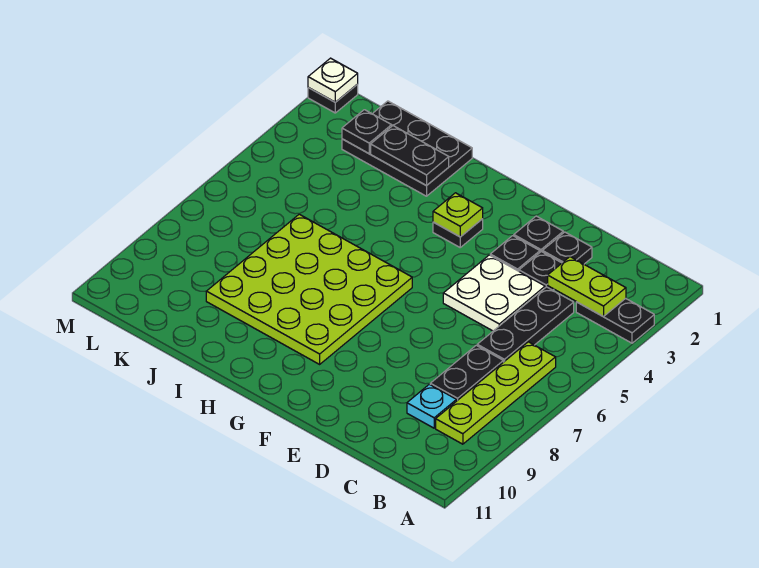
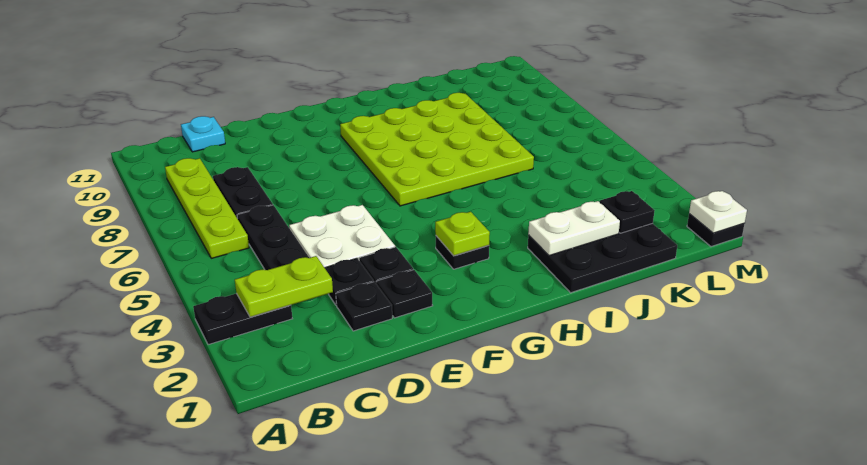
cyan plate C9 level 1 -> cyan plate C11 level 1
black plate I2:J2 level 2 -> white plate I2:J2 level 2

